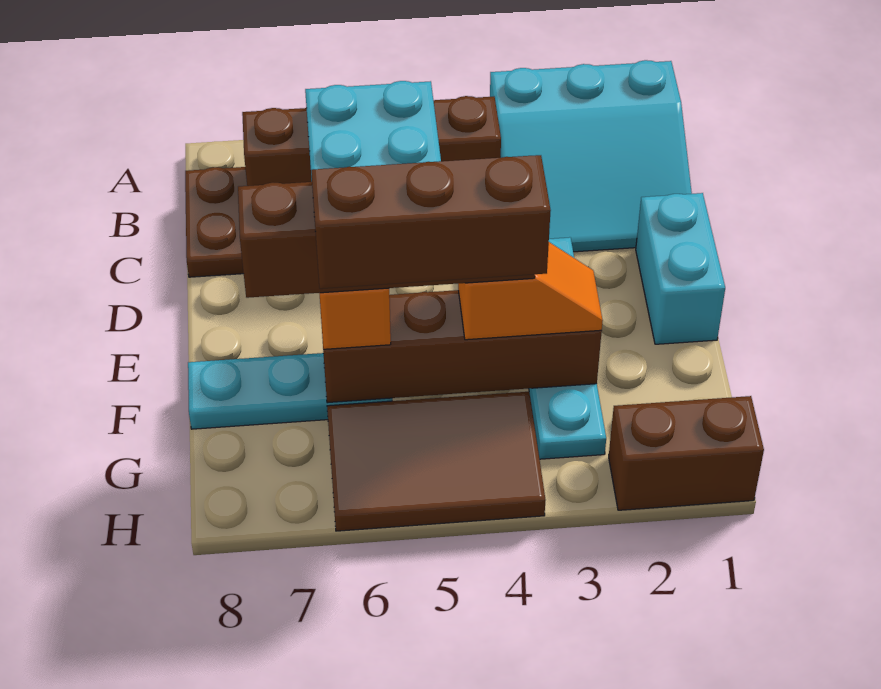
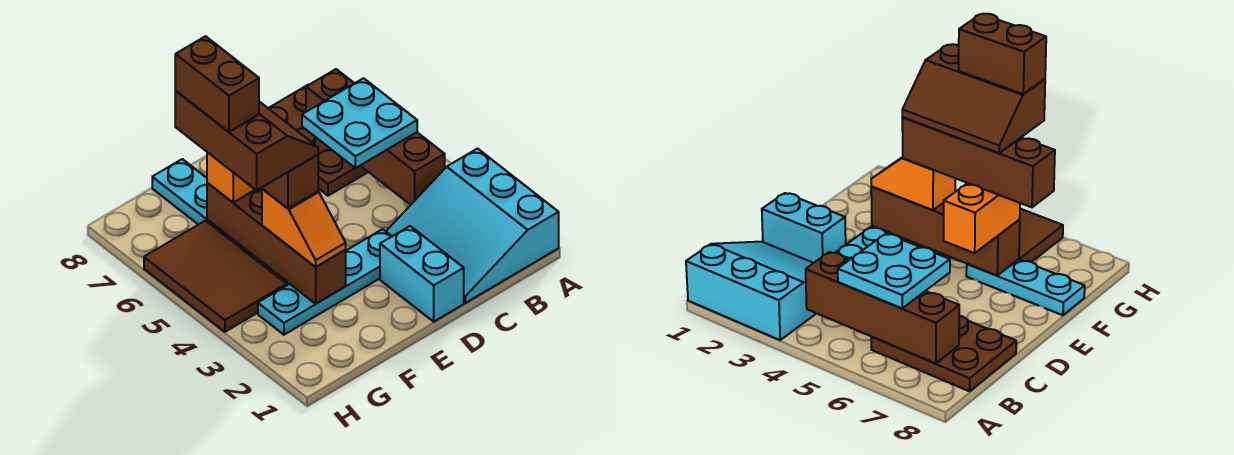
cyan brick D1:E1 level 1 -> cyan brick D1:D2 level 1
brown brick H1:H2 level 1 -> brown brick G5:G6 level 6

